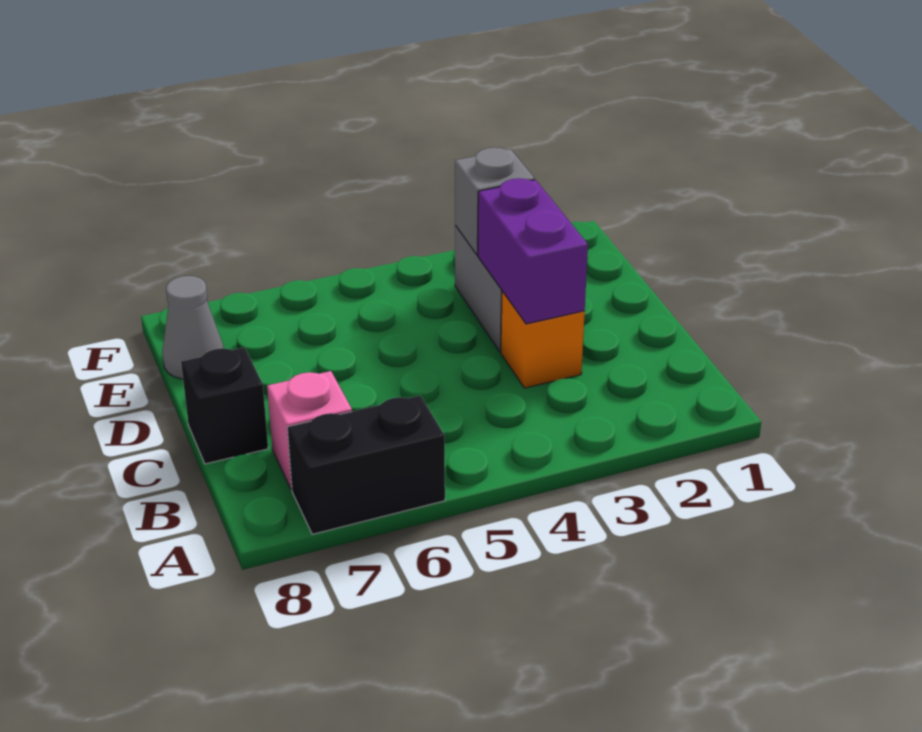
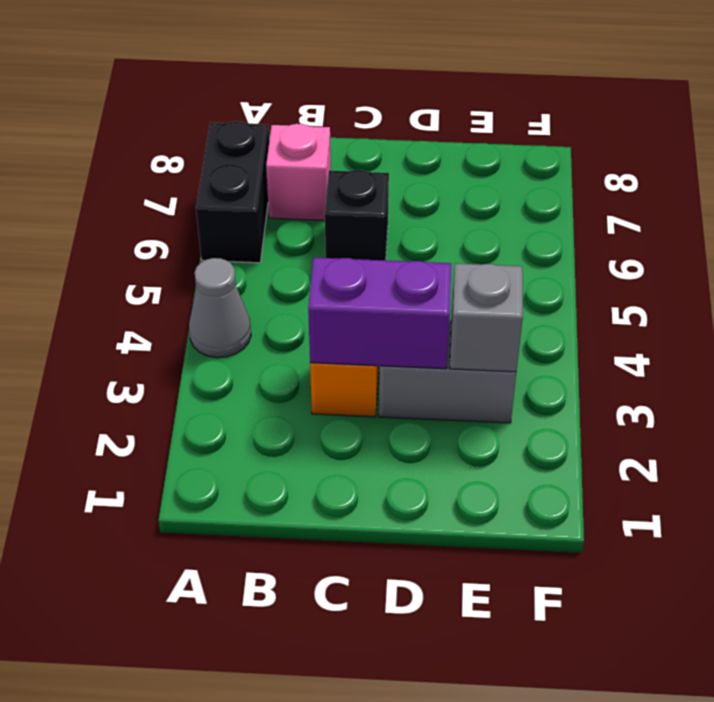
black brick C8 level 1 -> black brick C6 level 1
grey cone E8 level 1 -> grey cone A4 level 1

